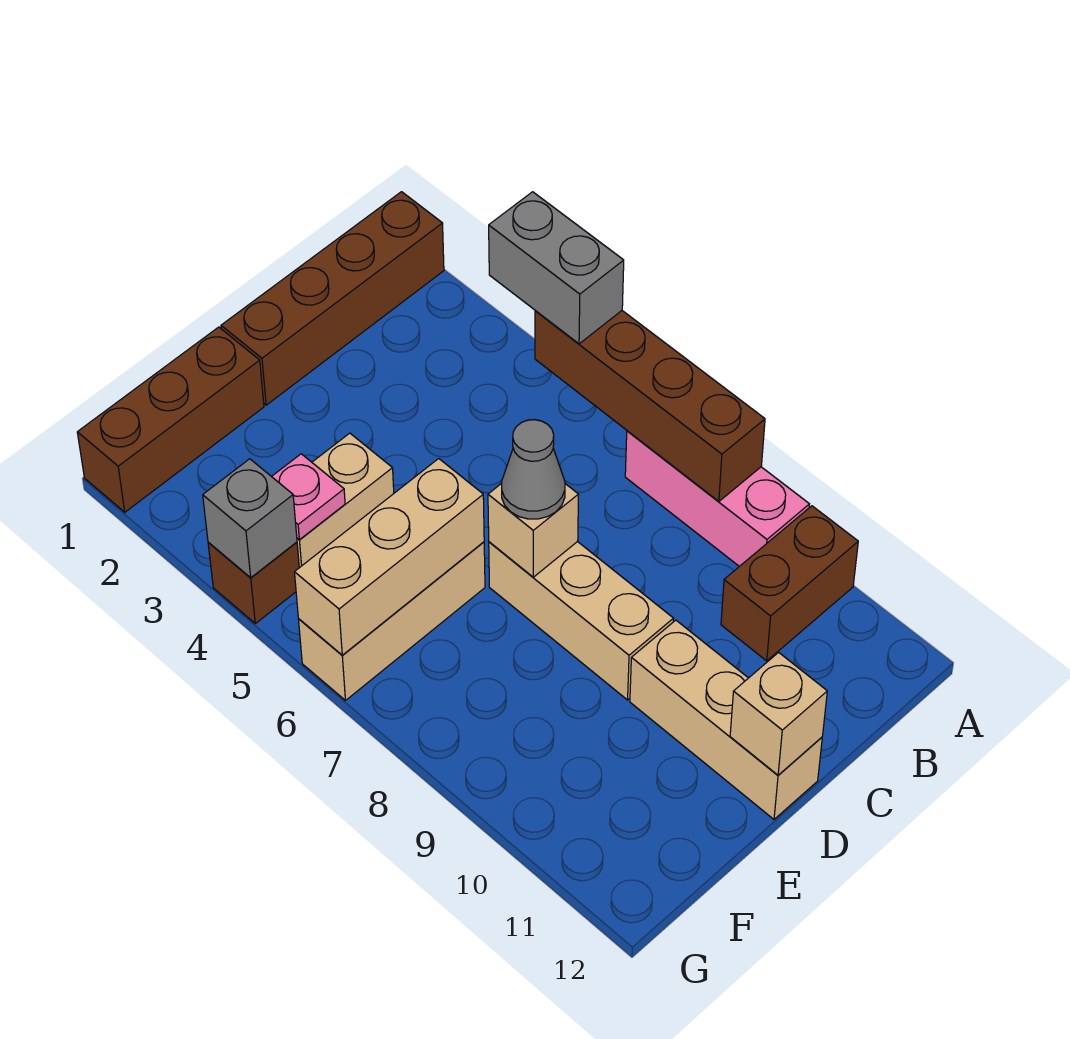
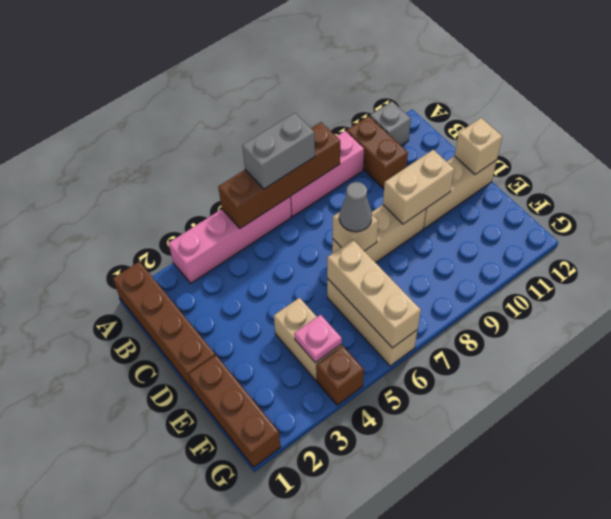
none -> pink brick A3:A6 level 1
grey brick A4:A5 level 3 -> grey brick A6:A7 level 3
none -> tan brick D9:D10 level 2
grey brick G4 level 2 -> grey brick A11 level 1

